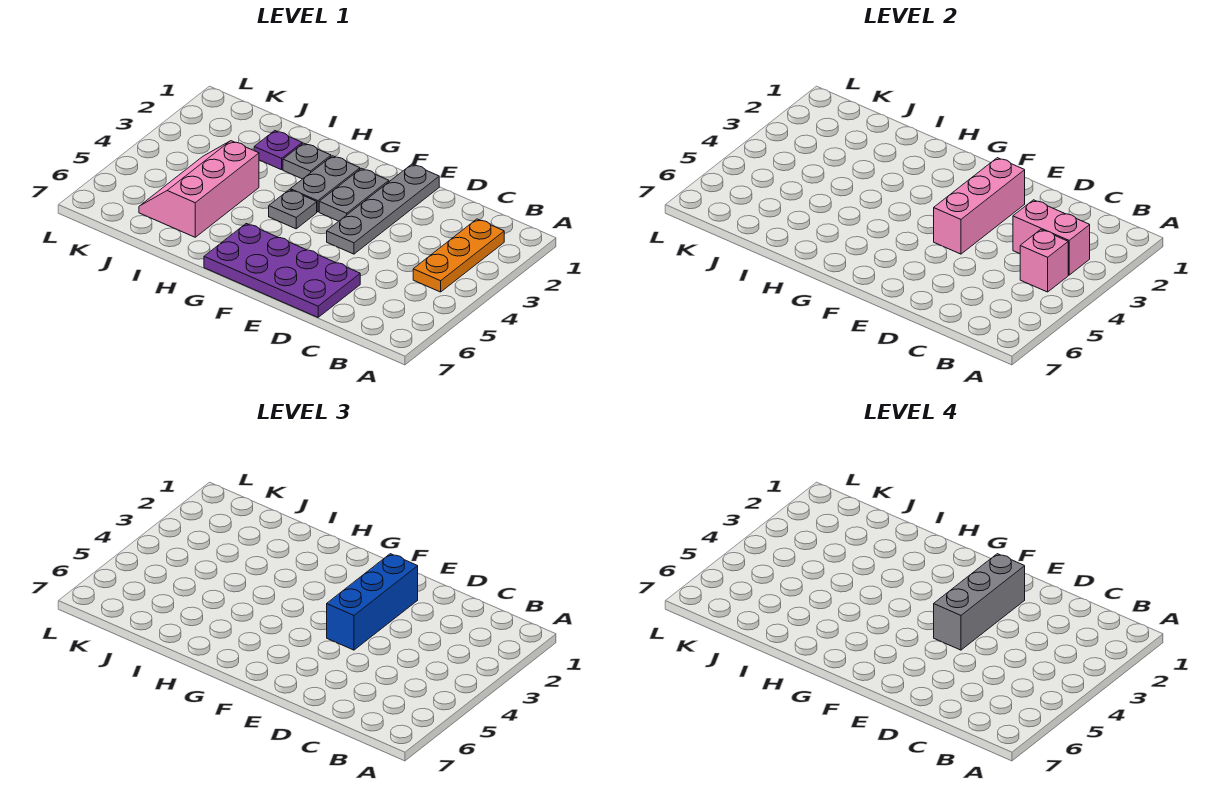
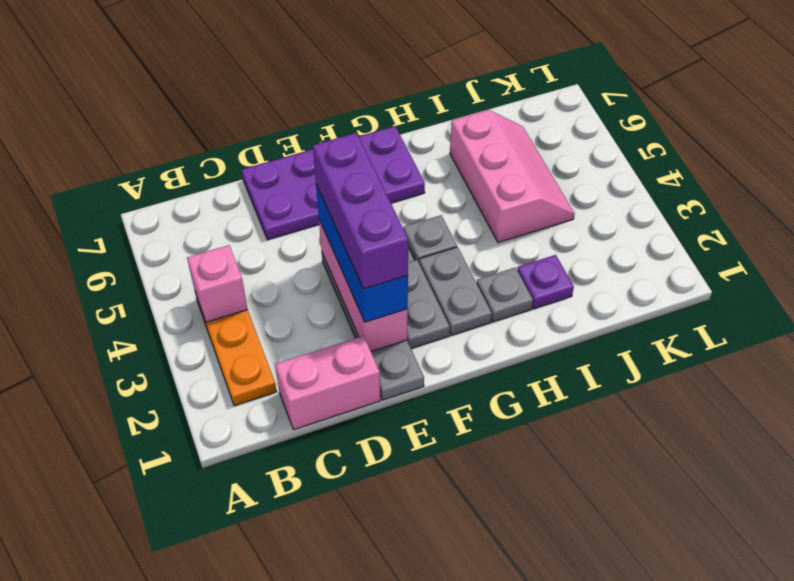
pink brick B3:C3 level 2 -> pink brick C1:D1 level 1
grey brick E2:E4 level 4 -> purple brick E2:E4 level 4

